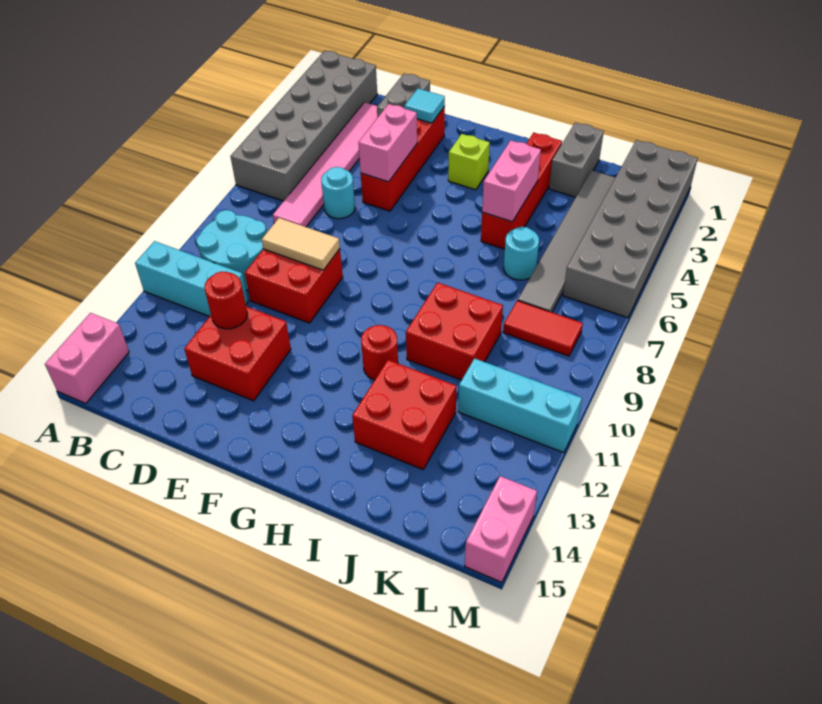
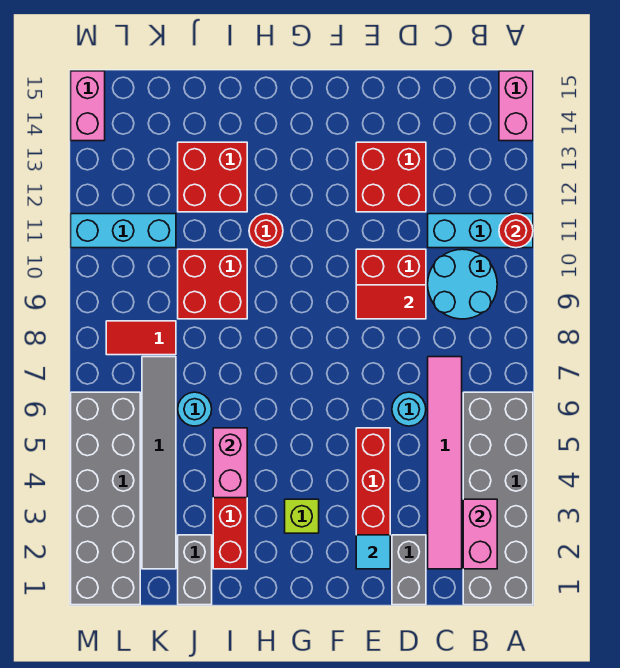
tan tile D9:E9 level 2 -> red tile D9:E9 level 2
red round brick D12 level 2 -> red round brick A11 level 2
pink brick E4:E5 level 2 -> pink brick B2:B3 level 2

